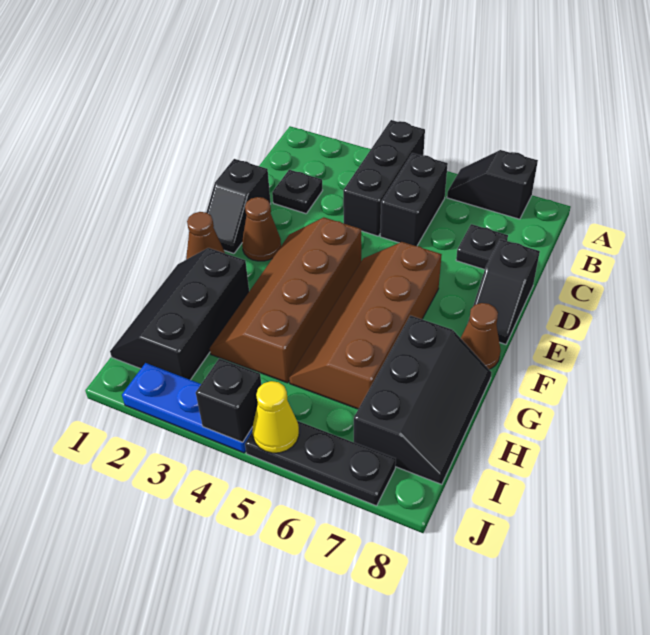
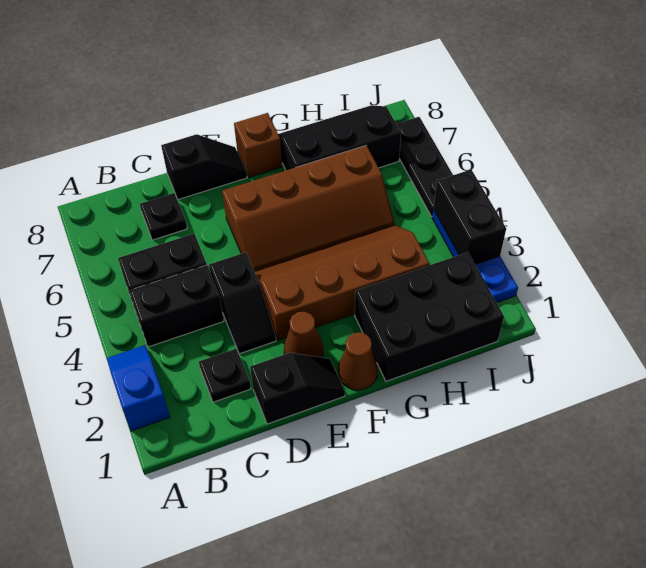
none -> blue slope A2:A3 level 1 top 2
black brick A4:C4 level 1 -> black brick B4:C4 level 1
black slope A6:A7 level 1 top 7 -> black slope D3:D4 level 1 top 4
brown slope E3:H4 level 1 top 4 -> brown slope E3:H4 level 1 top 3
brown cone F8 level 1 -> brown brick F8 level 1
black slope G1:I2 level 1 top 2 -> black brick G1:I2 level 1
black brick J4 level 2 -> black brick J3:J4 level 2
yellow cone J5 level 2 -> none

